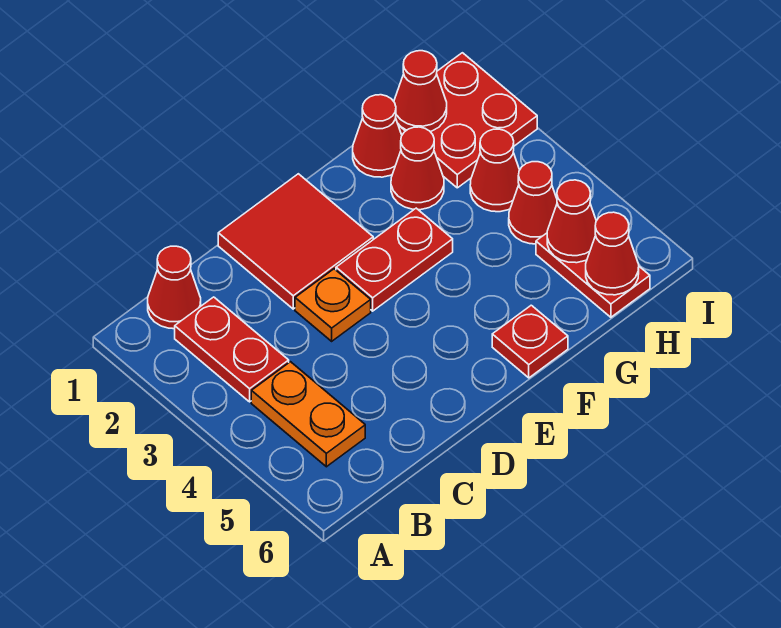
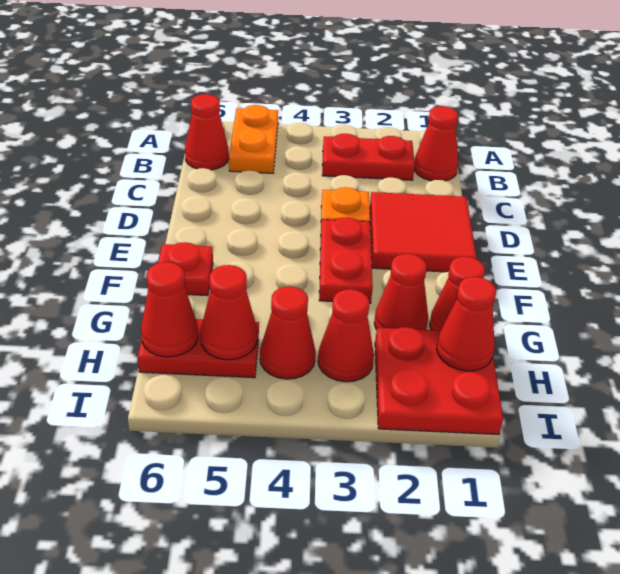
orange plate B4:B5 level 1 -> orange plate A5:B5 level 1
none -> red cone B6 level 1

